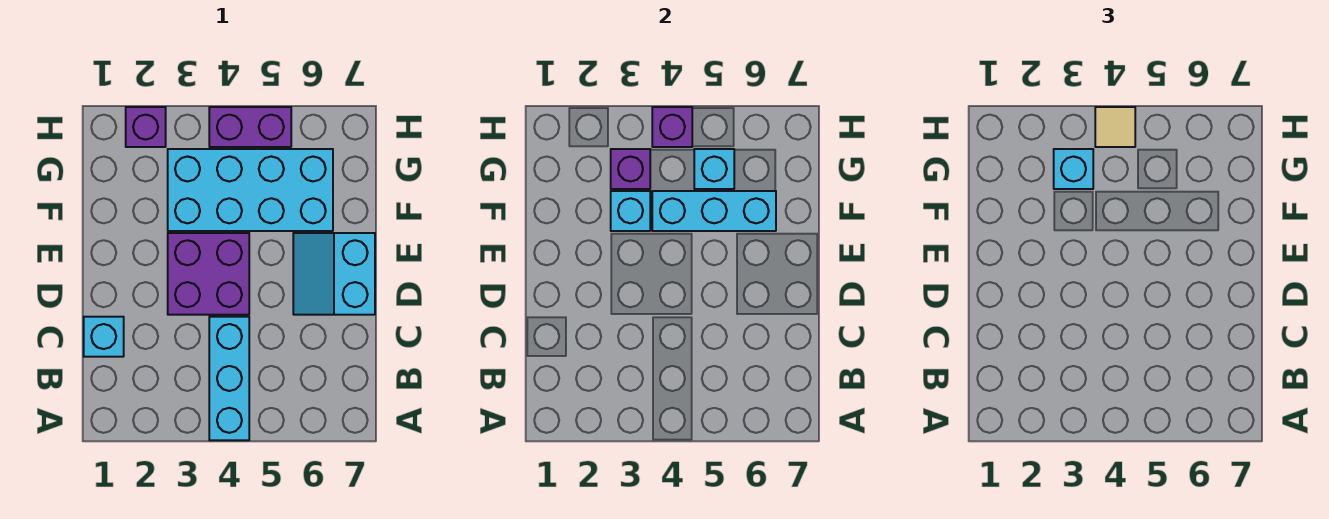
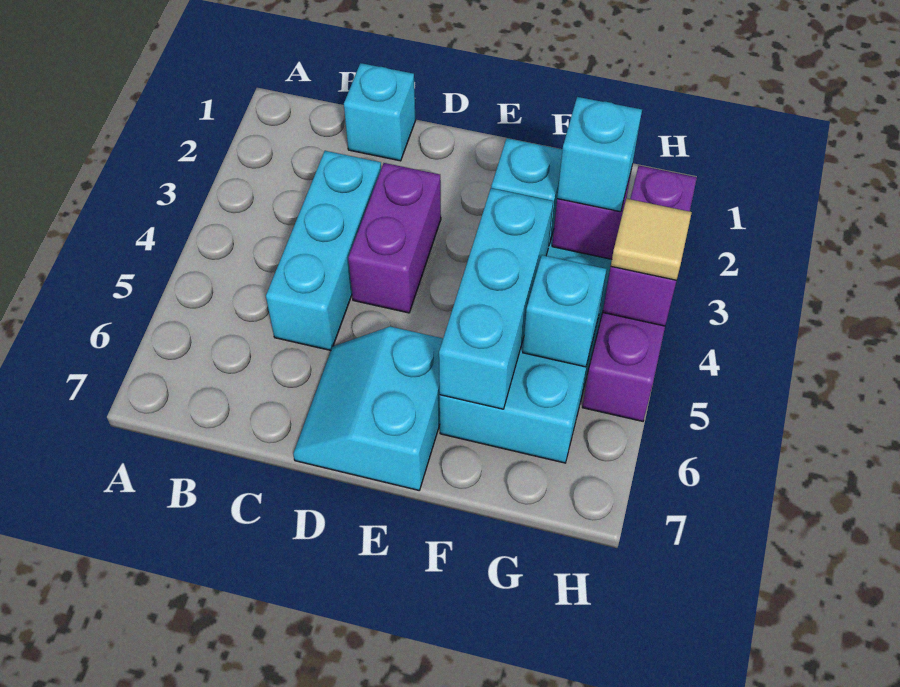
cyan brick A4:C4 level 1 -> cyan brick C3:C5 level 1
purple brick D3:E4 level 1 -> purple brick D3:D4 level 1
cyan slope D6:E7 level 1 top 7 -> cyan slope D6:E7 level 1 top E

